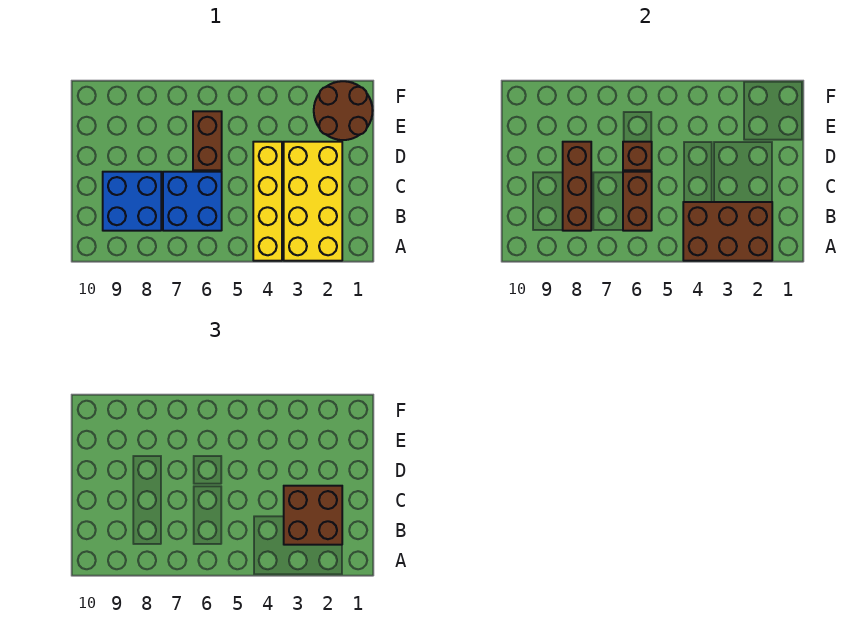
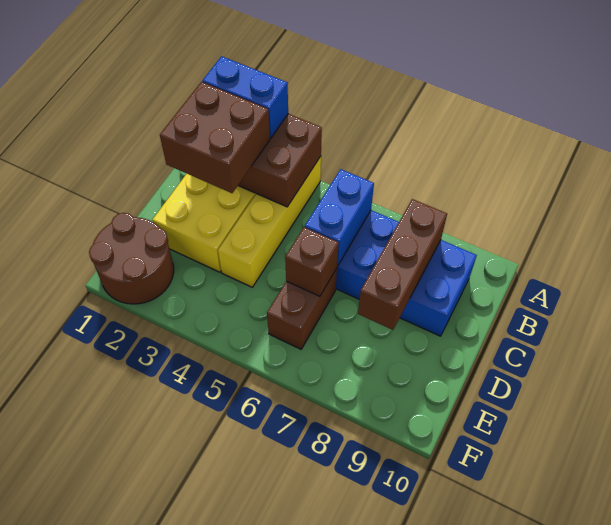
none -> blue brick A2:A3 level 3
brown brick B6:C6 level 2 -> blue brick B6:C6 level 2

